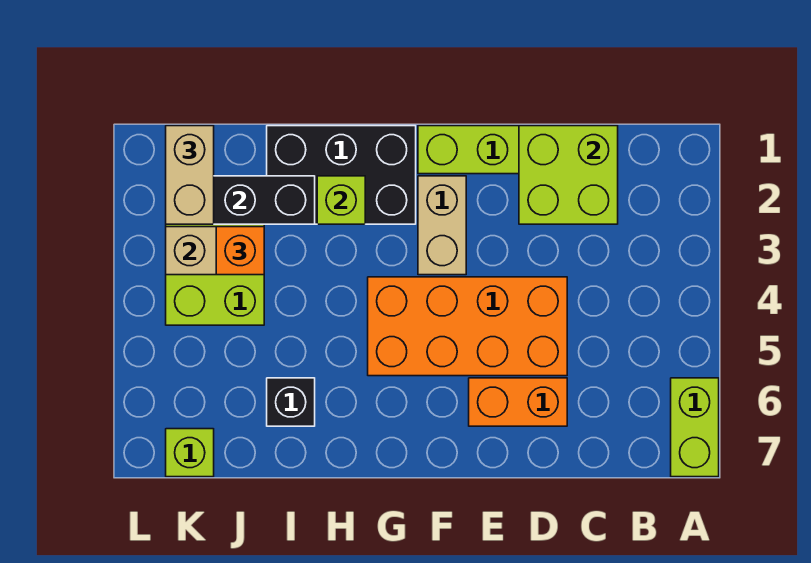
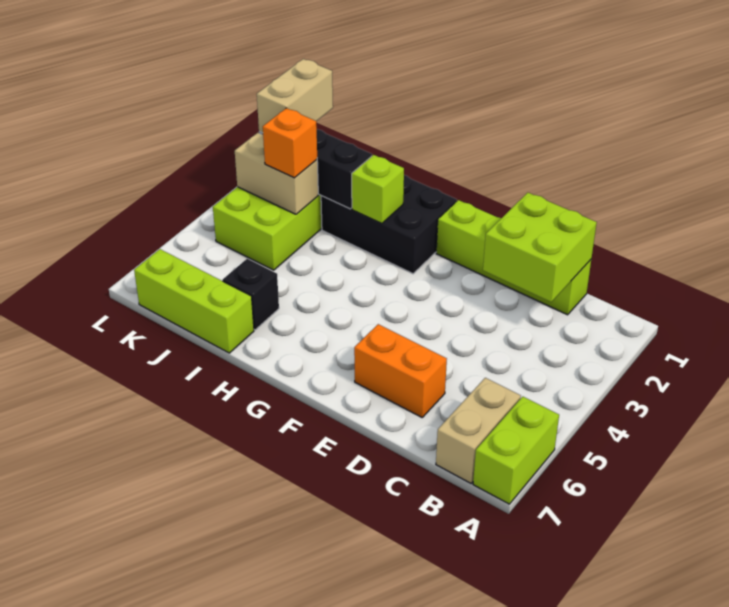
orange brick D4:G5 level 1 -> none
tan brick F2:F3 level 1 -> tan brick B6:B7 level 1
lime brick K7 level 1 -> lime brick I7:K7 level 1

